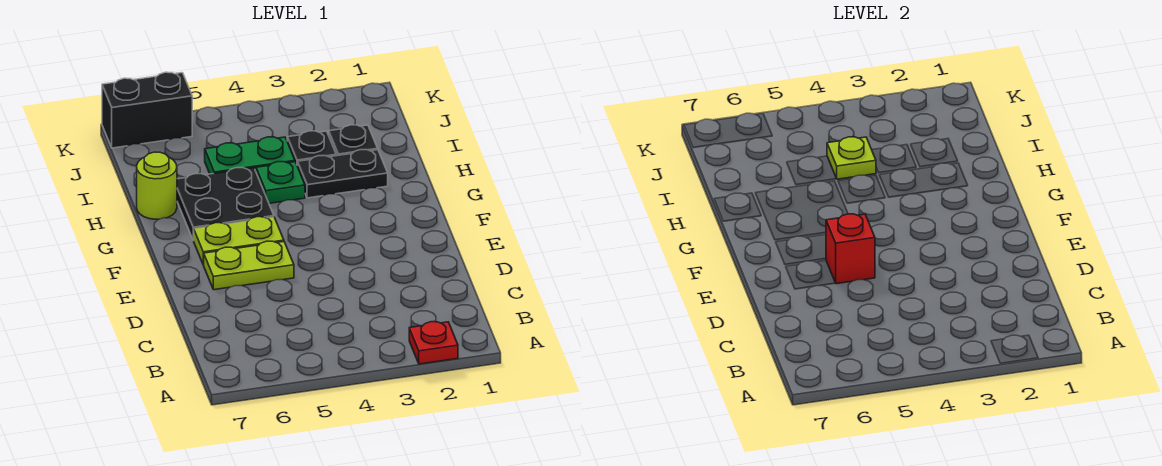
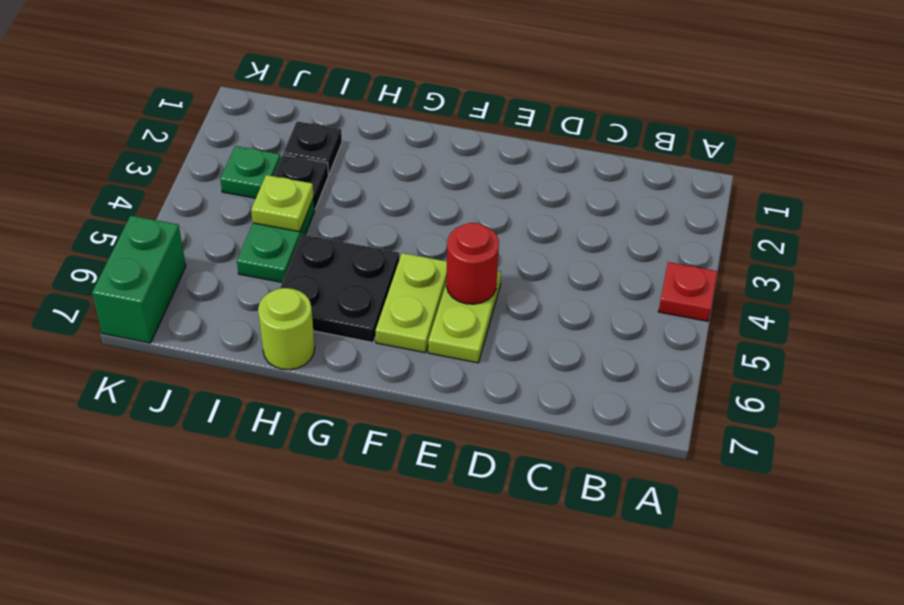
red plate A2 level 1 -> red plate A4 level 1
red brick E5 level 2 -> red round brick E5 level 2
black plate H2:H3 level 1 -> none
green plate H4 level 1 -> green plate J3 level 1
black brick K6:K7 level 1 -> green brick K6:K7 level 1

